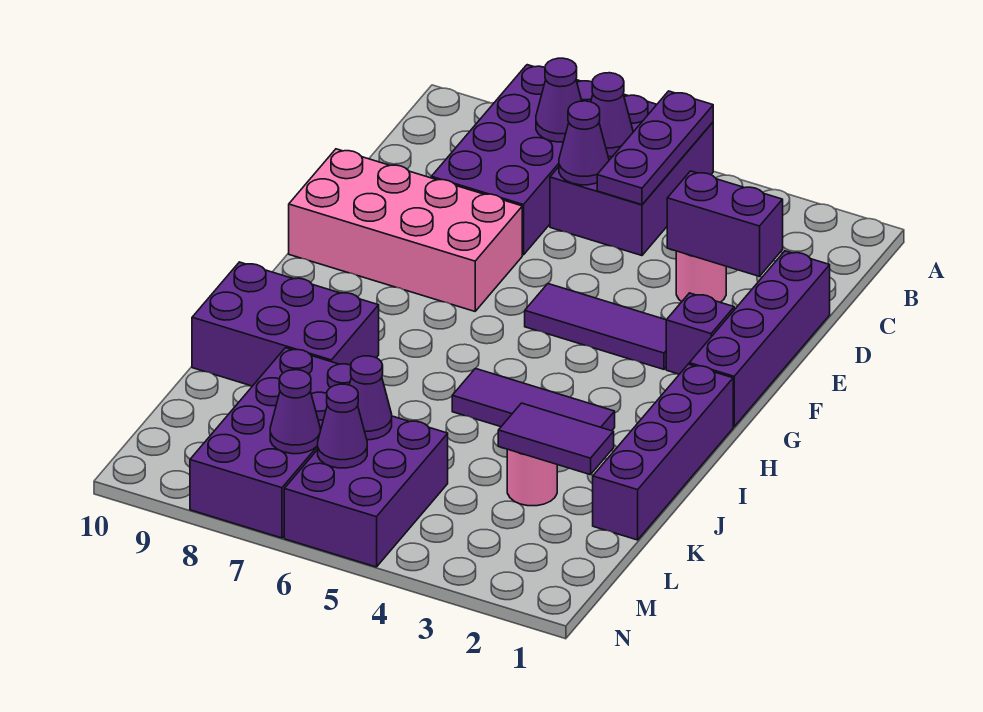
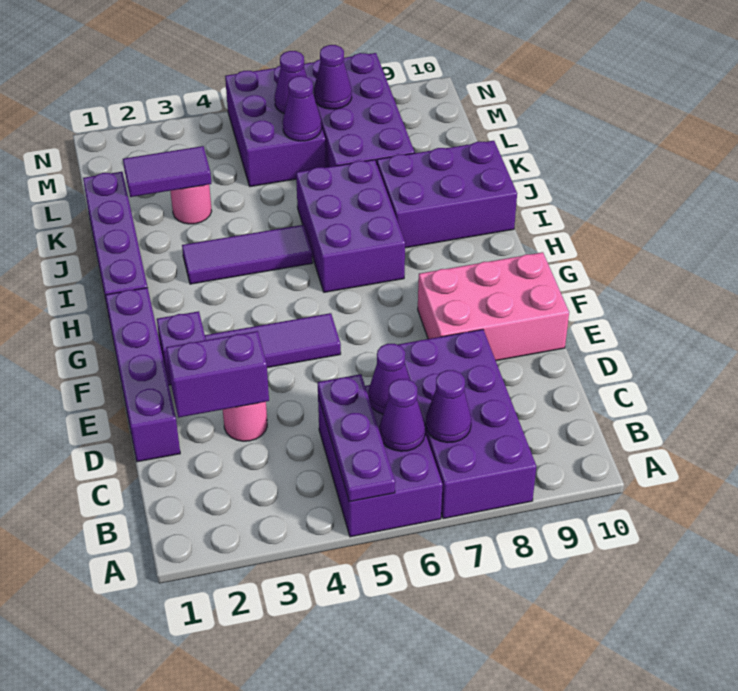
pink brick E7:F10 level 1 -> pink brick E8:F10 level 1
none -> purple brick H6:J7 level 1

